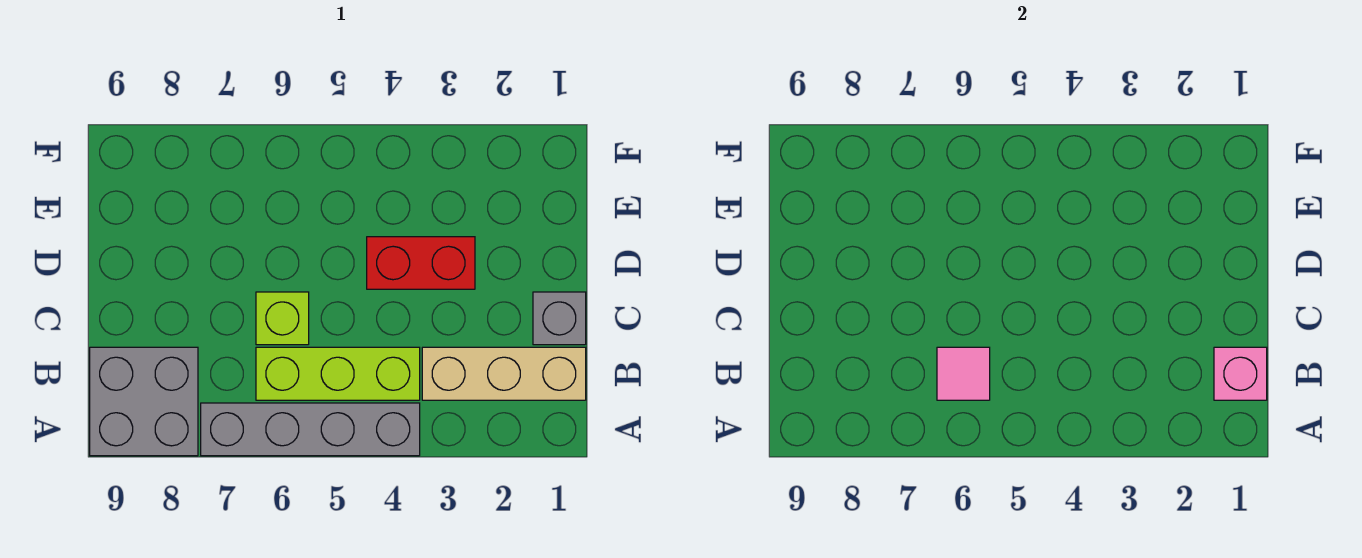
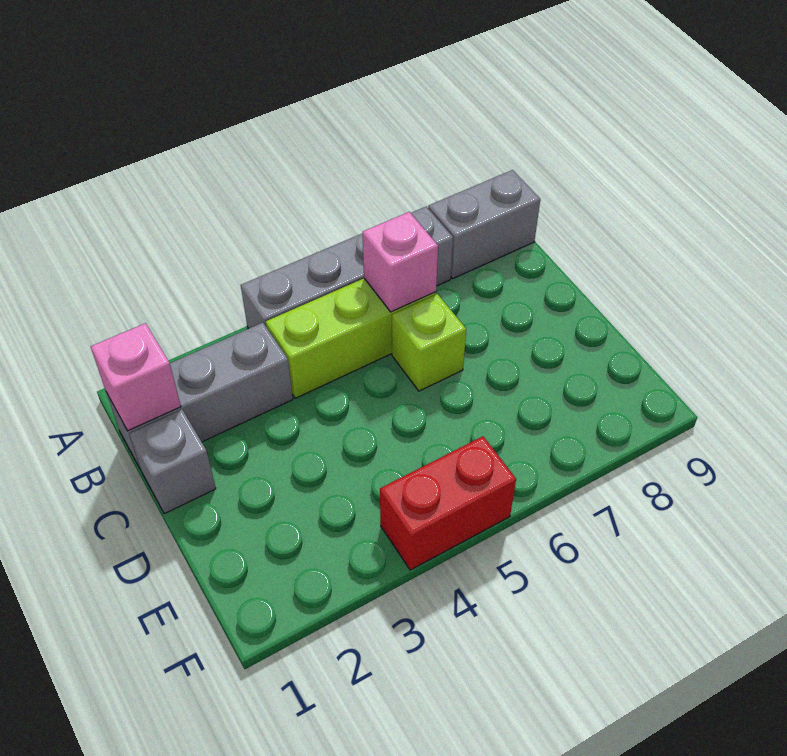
grey brick A8:B9 level 1 -> grey brick A8:A9 level 1
tan brick B1:B3 level 1 -> grey brick B1:B3 level 1
pink tile B6 level 2 -> pink brick B6 level 2
red brick D3:D4 level 1 -> red brick F4:F5 level 1

